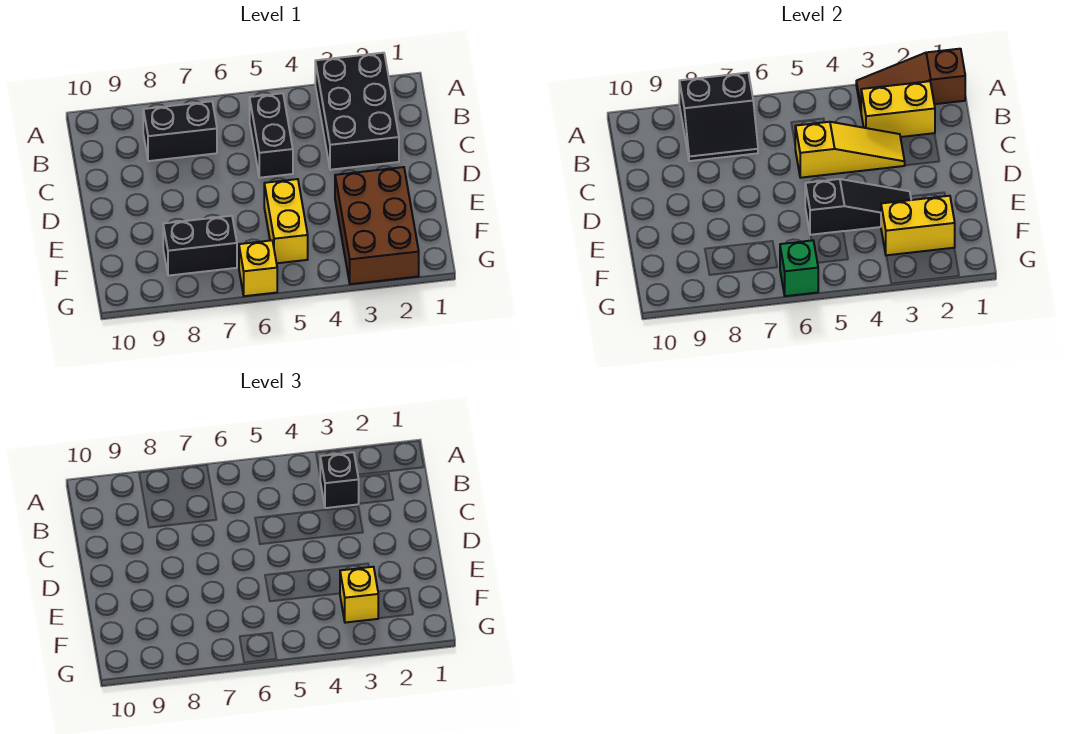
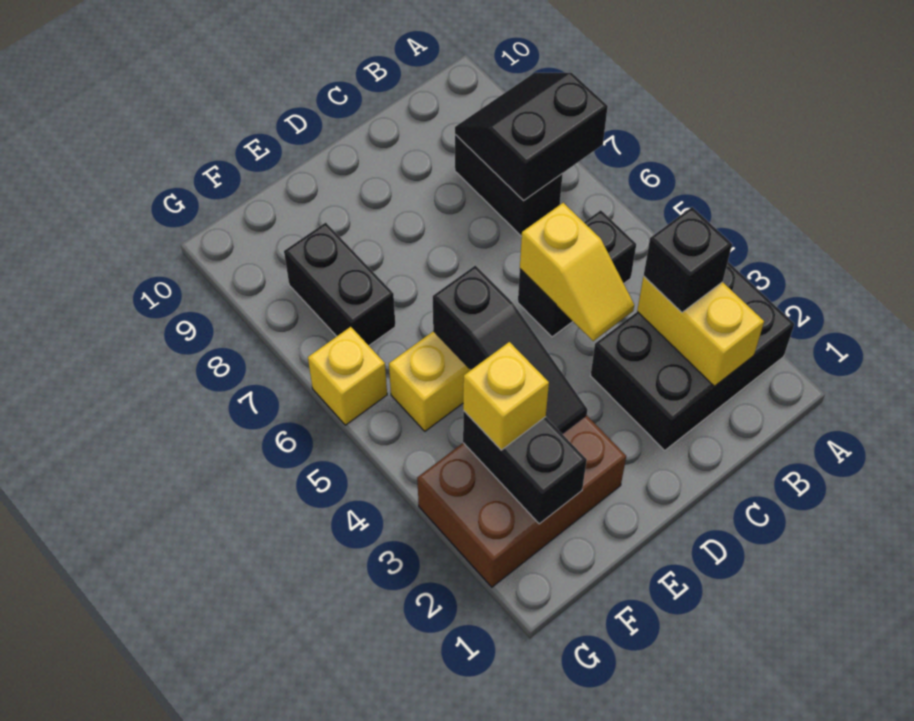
brown slope A1:A3 level 2 top 1 -> none
black slope A7:B8 level 2 top A -> black slope A7:B8 level 2 top 7
yellow slope C3:C5 level 2 top 5 -> yellow slope C4:C5 level 2 top 5
yellow brick F2:F3 level 2 -> black brick F2:F3 level 2
green brick G6 level 2 -> none

